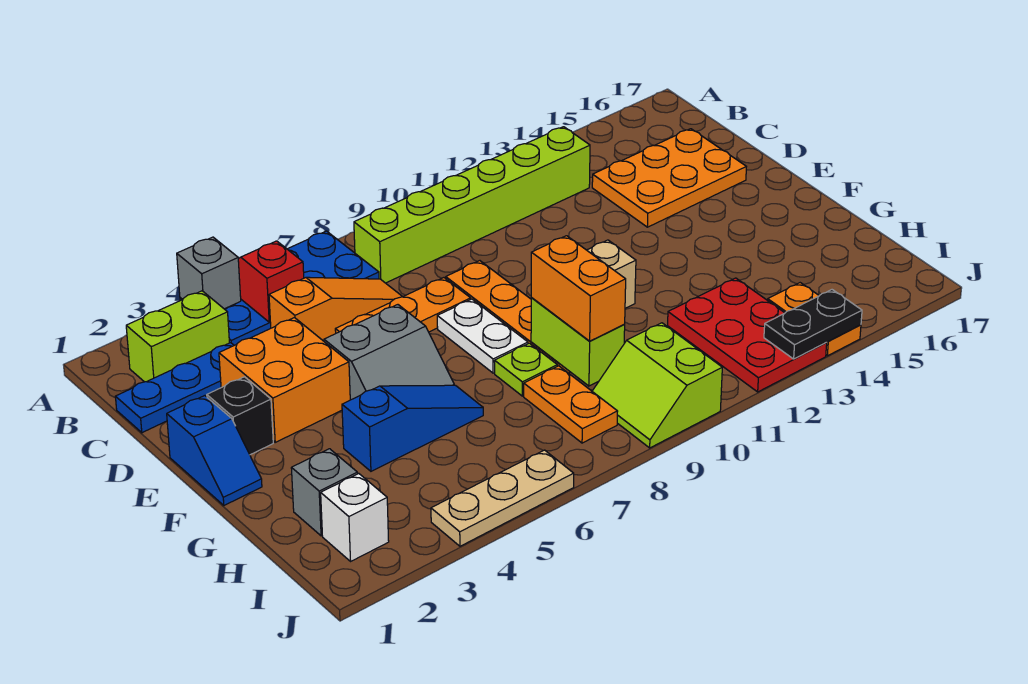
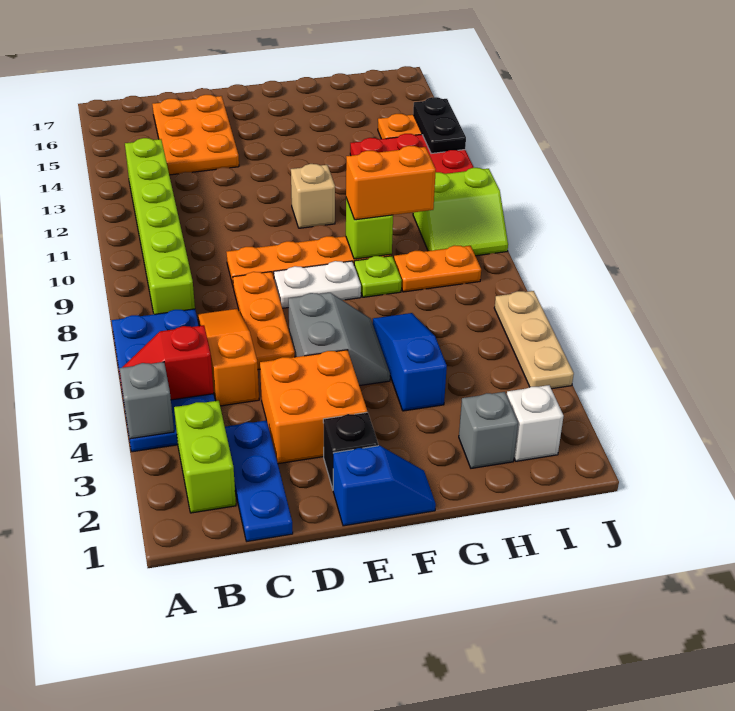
lime brick G9:H9 level 2 -> lime brick G9 level 2

